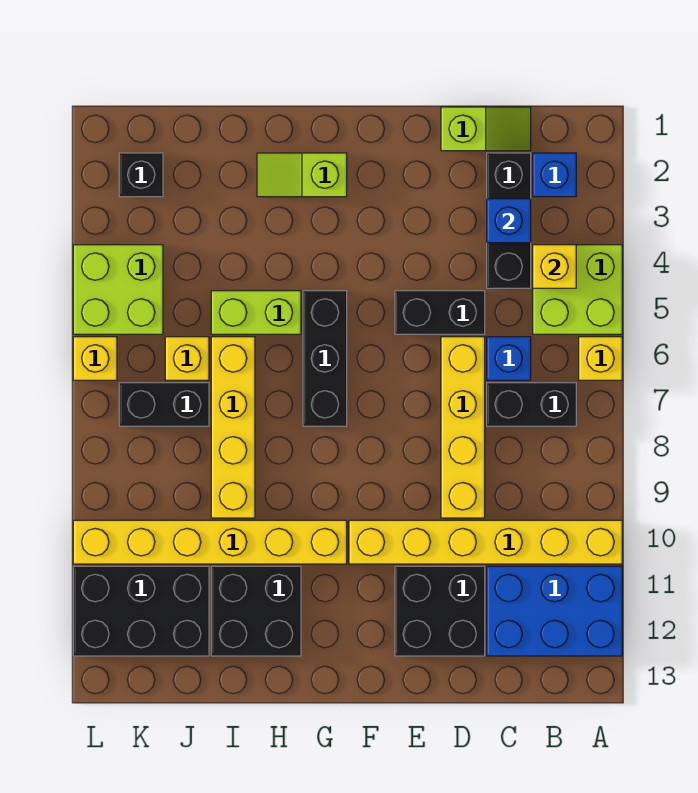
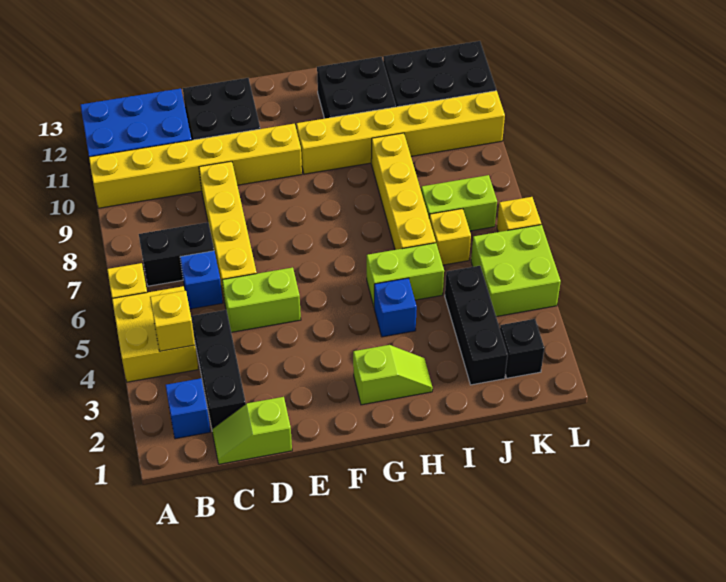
lime brick A4:B5 level 1 -> yellow brick A4:B5 level 1
blue brick C3 level 2 -> blue brick H4 level 1
black brick D5:E5 level 1 -> lime brick D5:E5 level 1
black brick G5:G7 level 1 -> black brick J2:J4 level 1
black brick J7:K7 level 1 -> lime brick J7:K7 level 1

